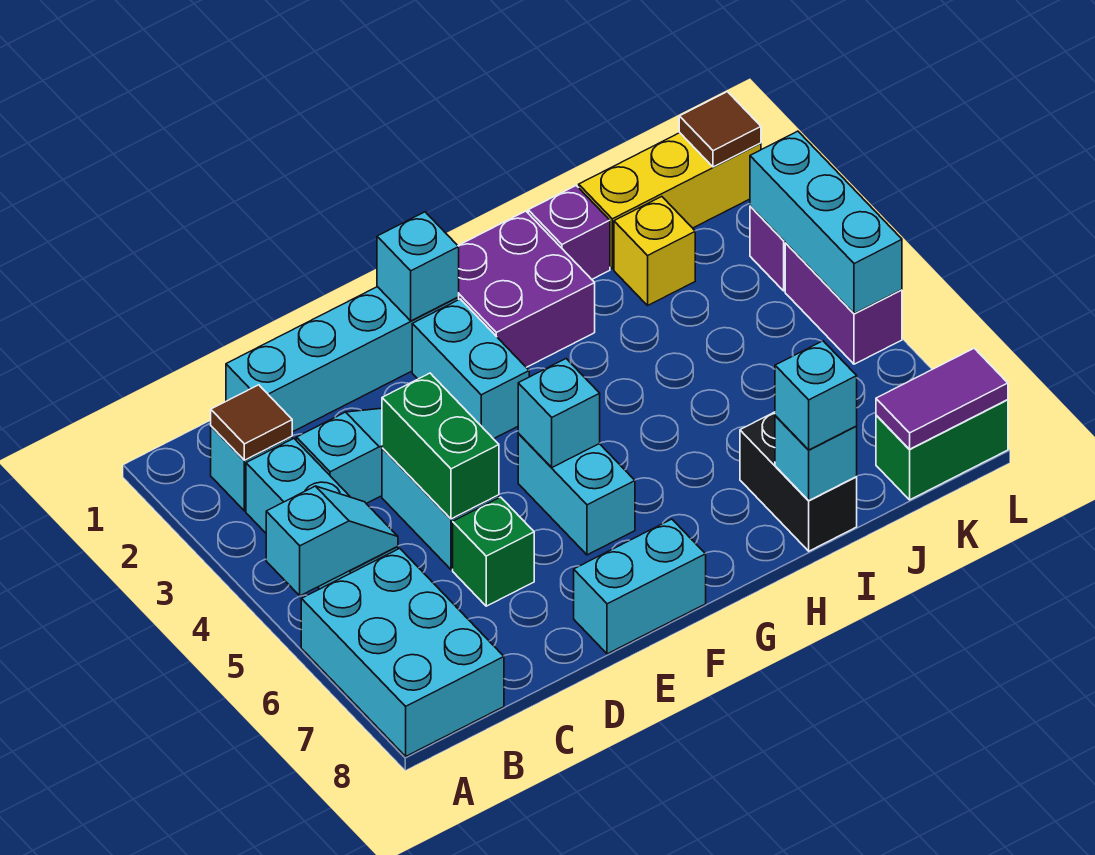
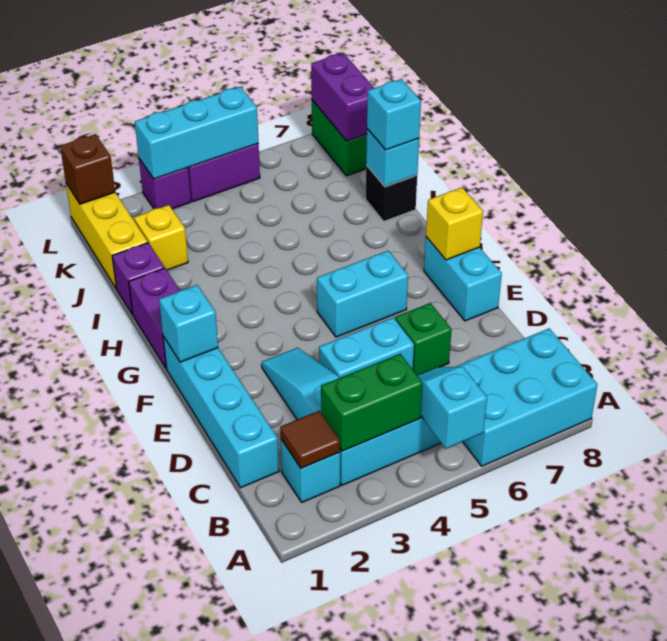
green brick D4:D5 level 2 -> green brick B3:B4 level 2
cyan brick F2:F3 level 1 -> none
cyan brick F5 level 2 -> none
none -> yellow brick F8 level 2
purple brick G1:H2 level 1 -> purple brick G1:H1 level 1
black brick I7:I8 level 1 -> black brick I8 level 1
purple tile K8:L8 level 2 -> purple brick K8:L8 level 2
brown tile L1 level 2 -> brown brick L1 level 2

